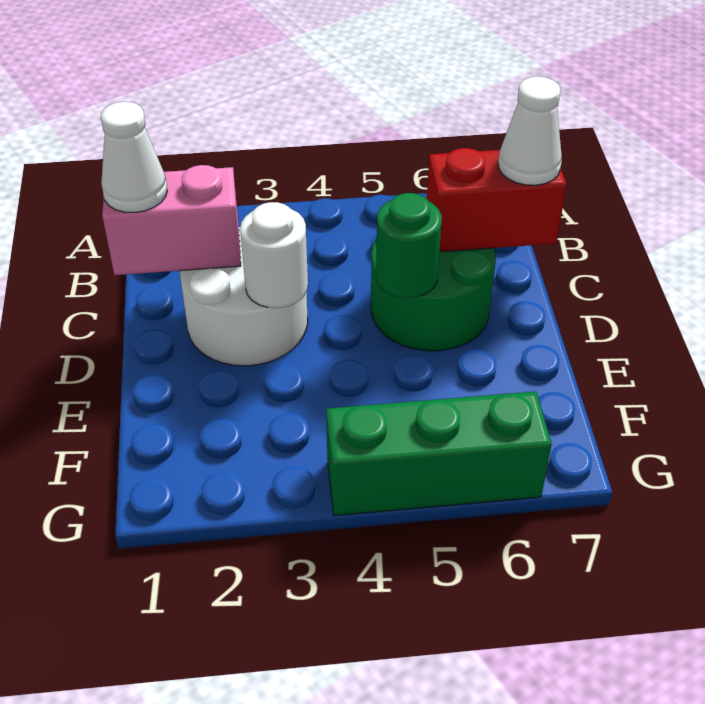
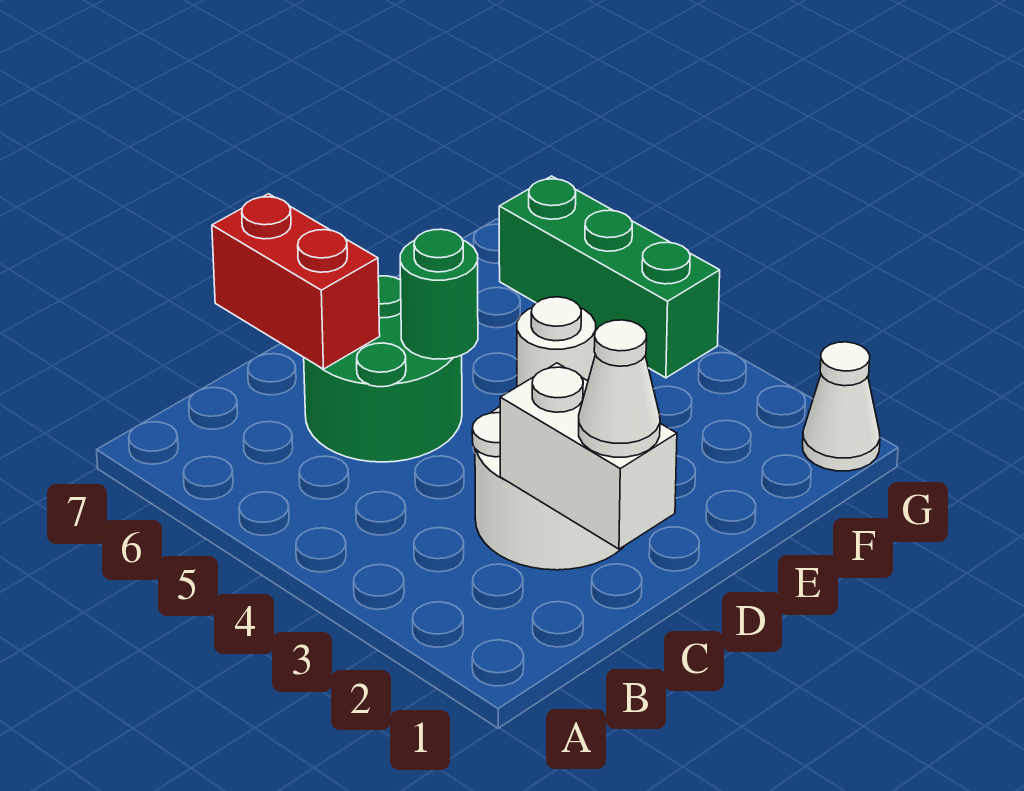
pink brick C1:C2 level 2 -> white brick C1:C2 level 2
white cone C7 level 3 -> white cone G1 level 1

